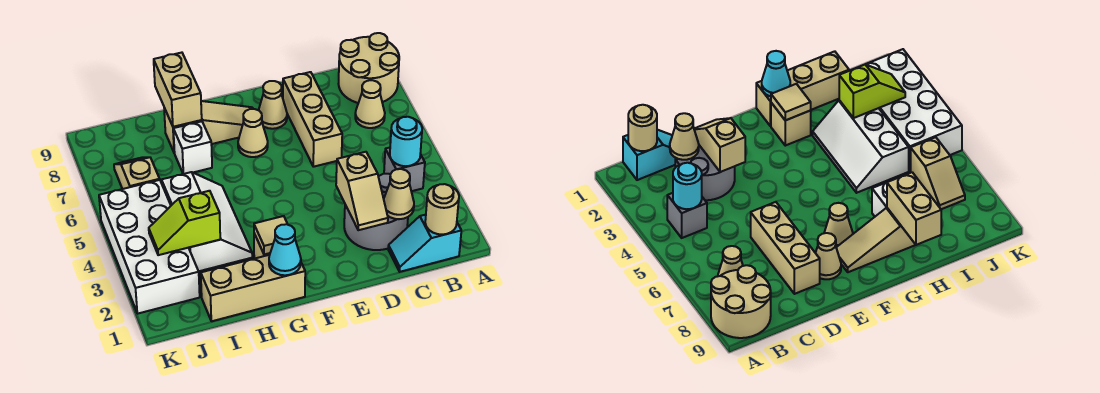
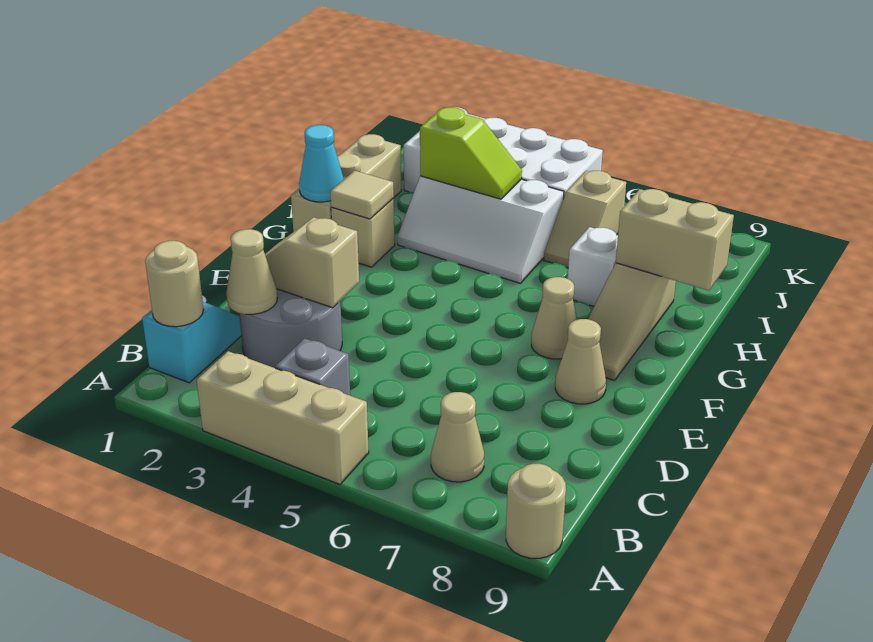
tan round brick A8:B9 level 1 -> tan round brick A9 level 1
cyan round brick B4 level 2 -> none
tan brick D6:D8 level 1 -> tan brick A3:A5 level 1
lime slope I3:J3 level 2 top I -> lime slope I3:I4 level 2 top 3
tan slope J6:J7 level 1 top 6 -> tan slope I6:J6 level 1 top J

